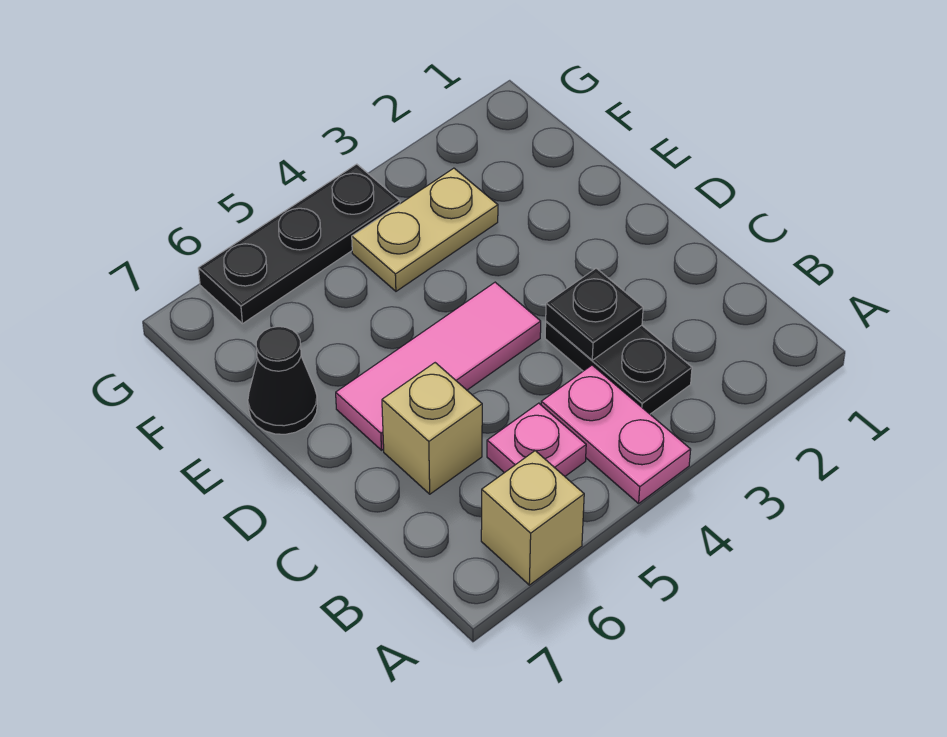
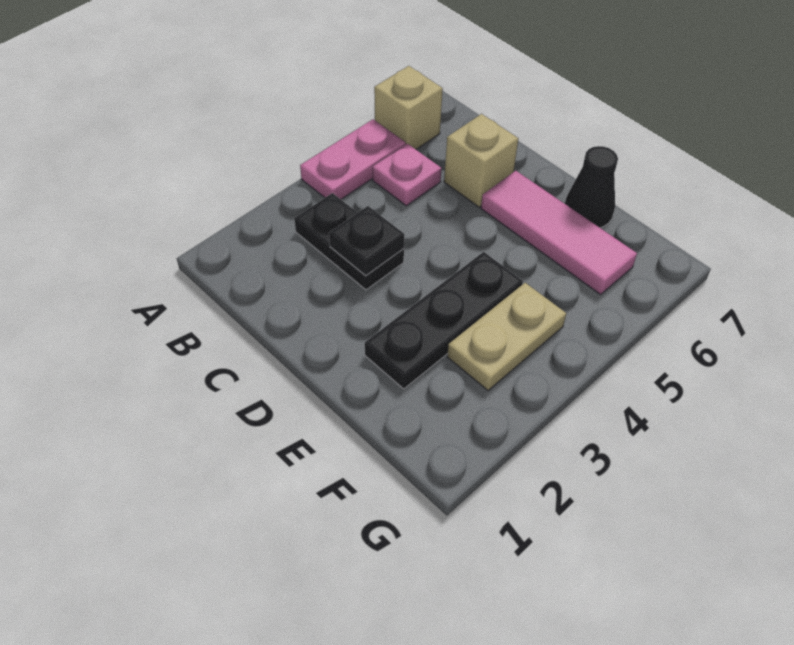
pink plate A4:B4 level 1 -> pink plate A4:A5 level 1
pink tile D4:D6 level 1 -> pink tile D6:F6 level 1
black plate G4:G6 level 1 -> black plate E2:E4 level 1

